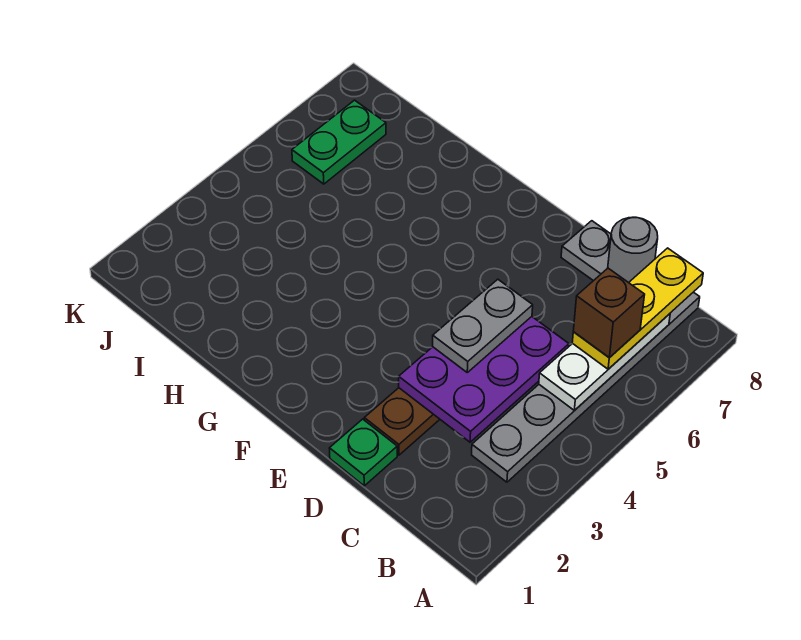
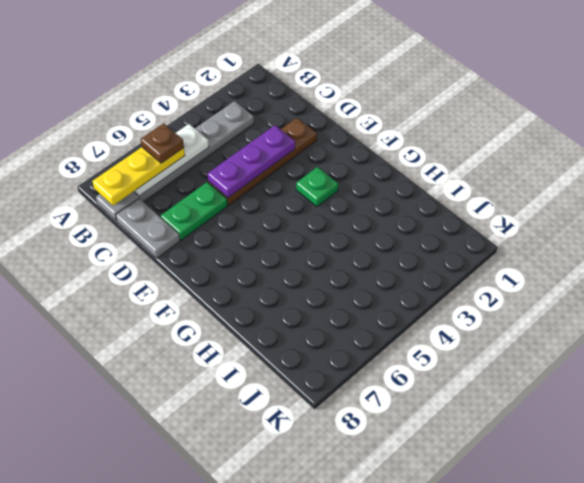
brown brick B6 level 4 -> brown plate B6 level 4
purple plate C3:D5 level 2 -> purple plate D3:D5 level 2
grey round brick C8 level 2 -> none
green plate D1 level 1 -> green plate F3 level 1
grey plate D4:D5 level 3 -> none
green plate J6:J7 level 1 -> green plate D6:D7 level 1

